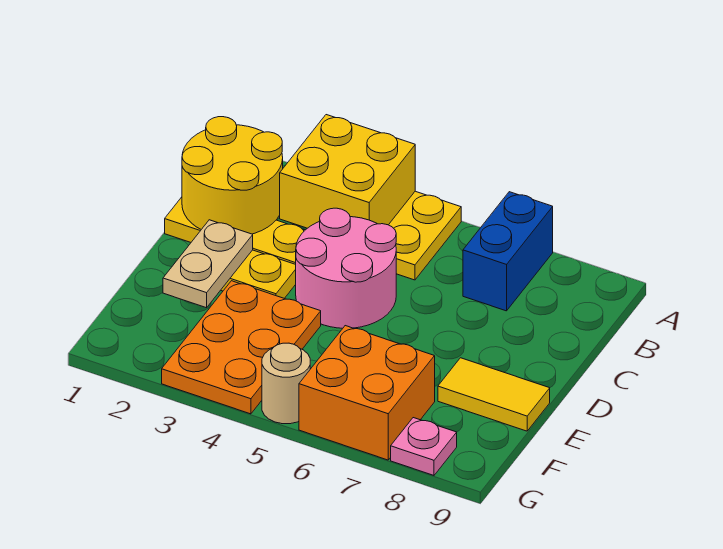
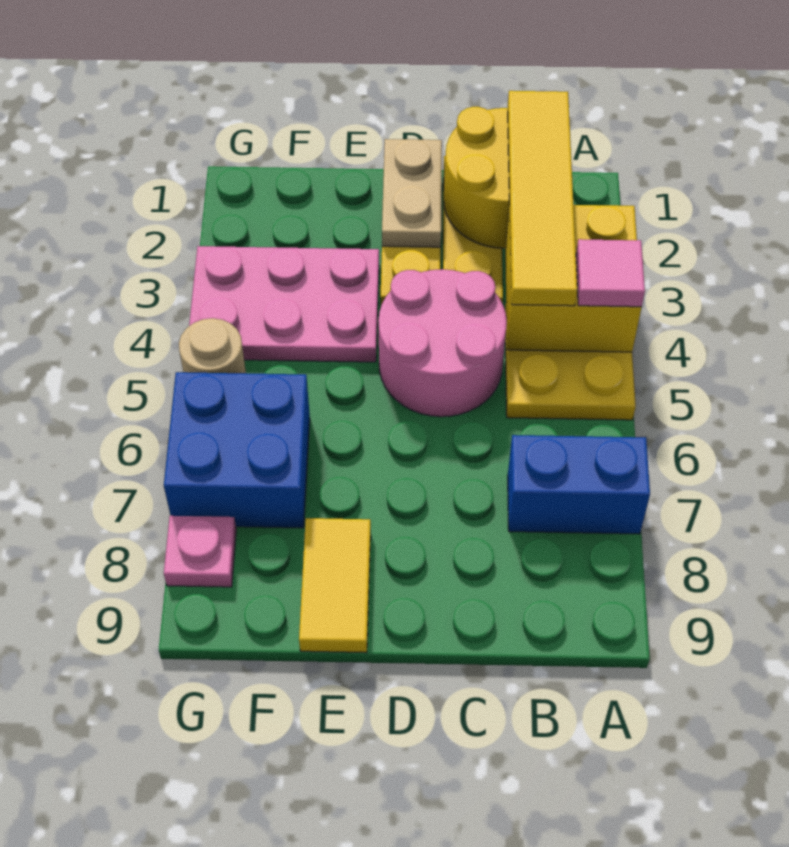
none -> pink tile A4 level 3
none -> yellow tile B1:B4 level 3
tan plate D2:E2 level 2 -> tan plate D1:D2 level 2
orange plate E3:G4 level 1 -> pink plate E3:G4 level 1
orange brick F6:G7 level 1 -> blue brick F6:G7 level 1

